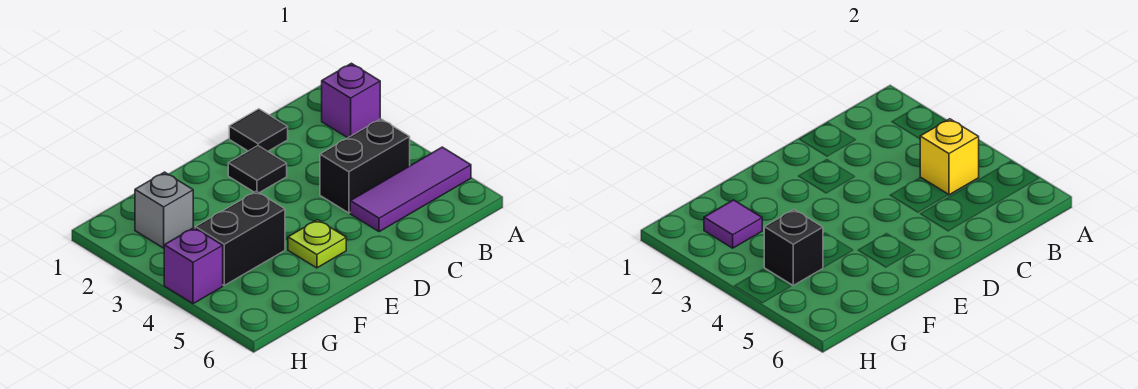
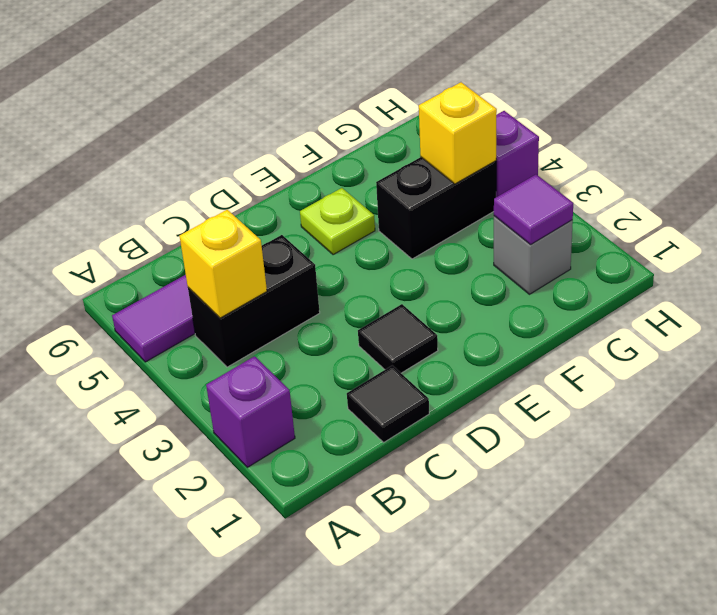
black brick G4 level 2 -> yellow brick G4 level 2

